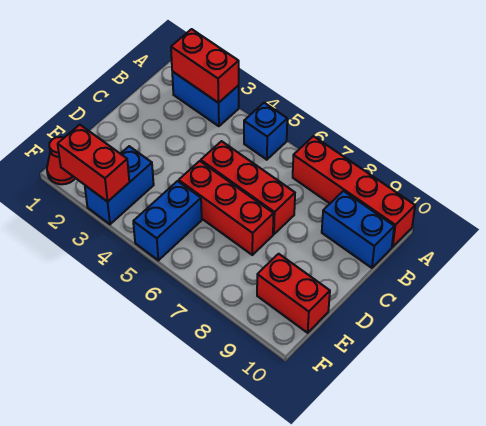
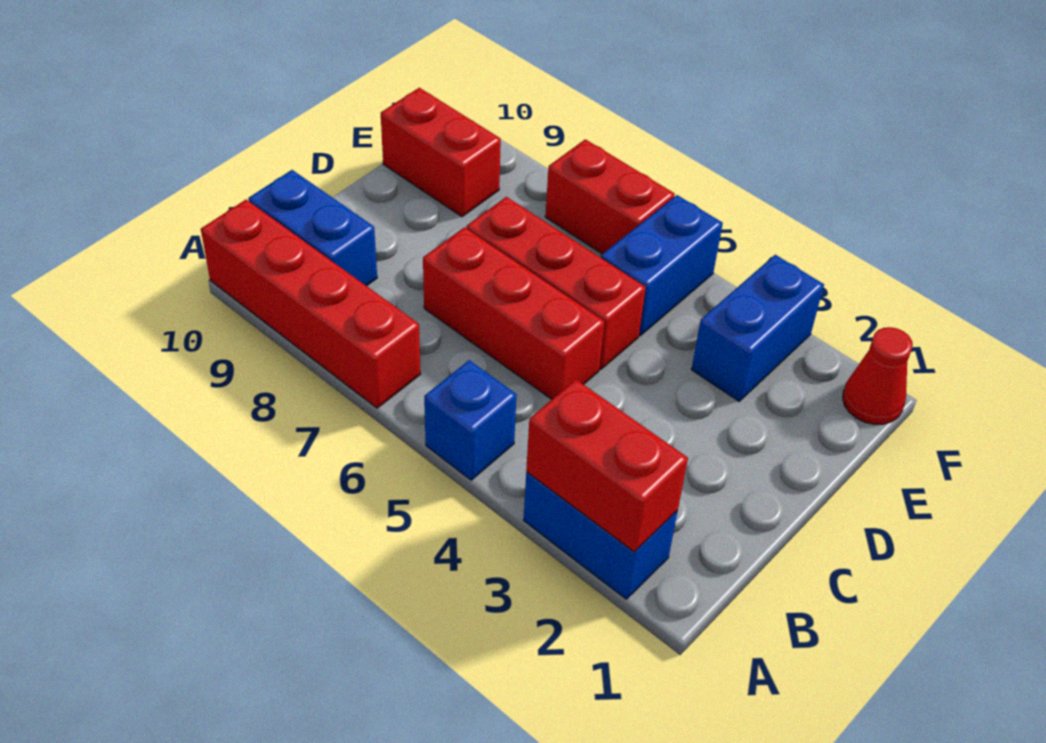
red brick F2:F3 level 2 -> red brick F6:F7 level 1

